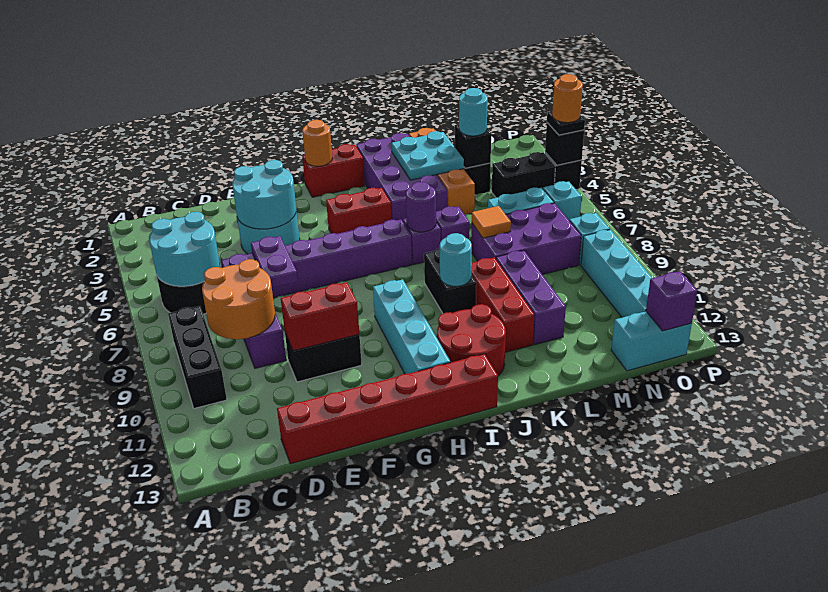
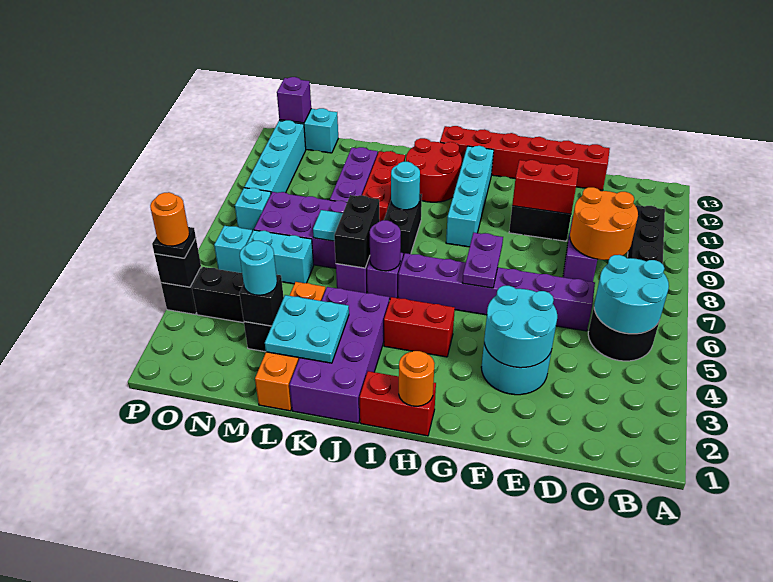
purple plate E6:E7 level 2 -> purple plate G6:G7 level 2
none -> black brick K6:K7 level 2
orange tile L7 level 2 -> cyan tile L7 level 2

